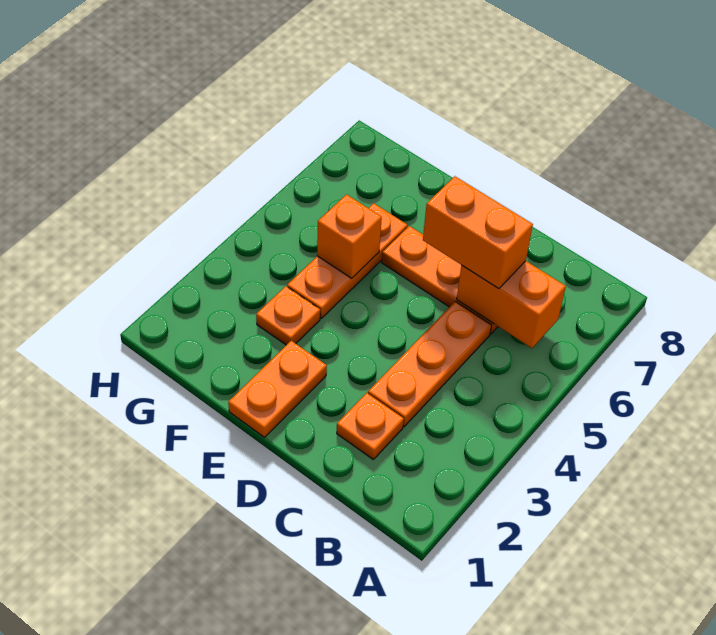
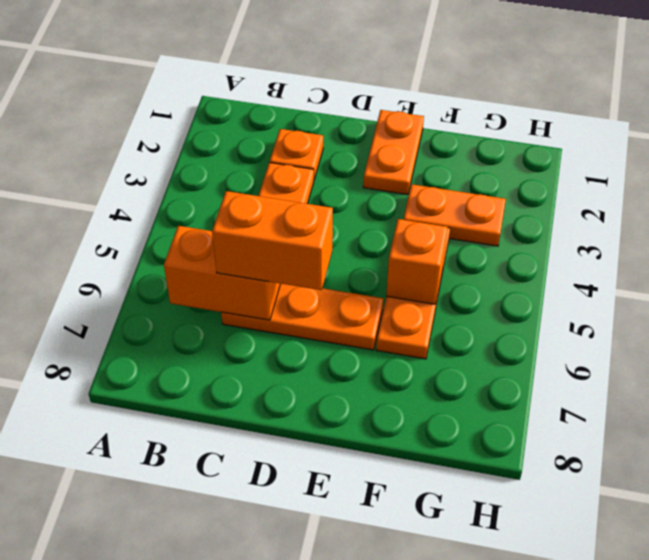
orange plate F3 level 1 -> orange plate F3:G3 level 1

